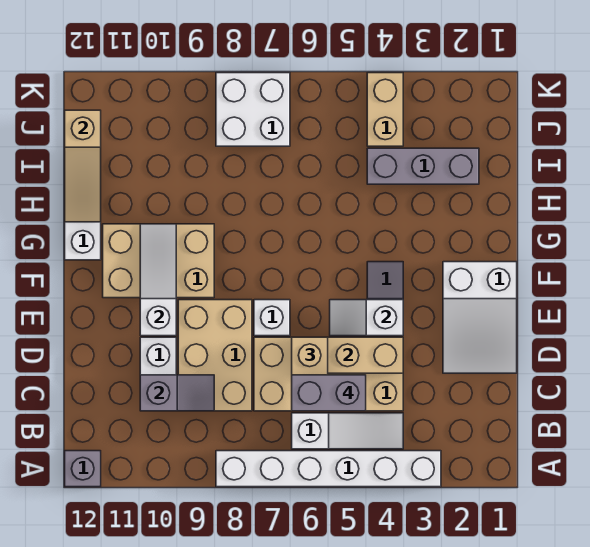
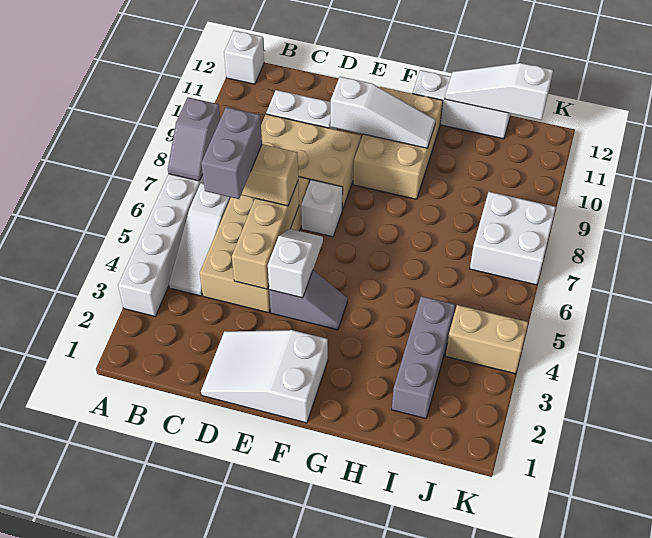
grey brick A12 level 1 -> white brick A12 level 1
grey slope C9:C10 level 2 top 10 -> grey slope A7:A8 level 2 top 8
tan slope H12:J12 level 2 top J -> white slope H12:J12 level 2 top J

